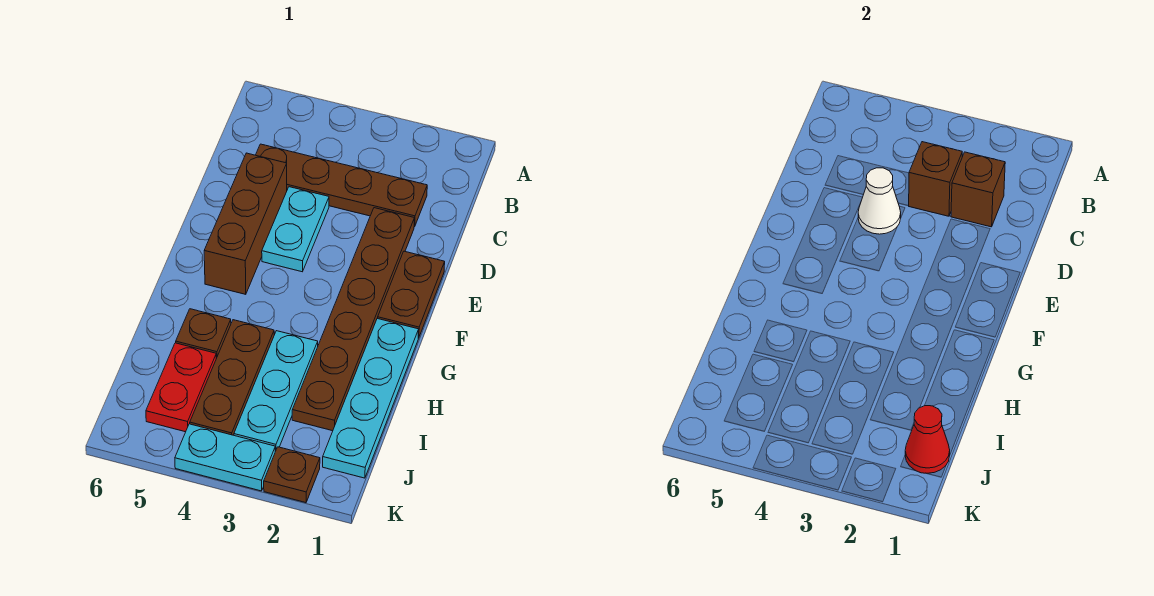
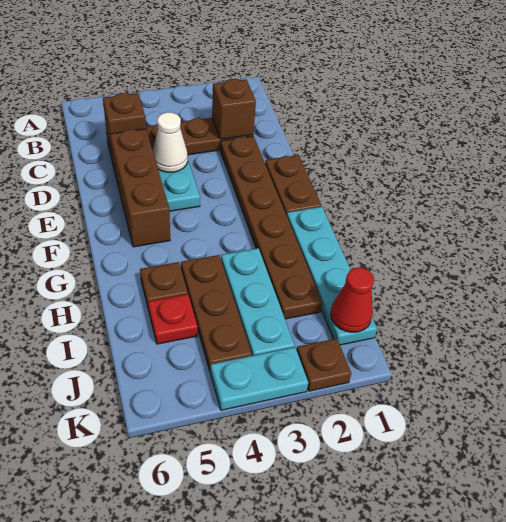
brown brick C3 level 2 -> brown brick C5 level 2
red plate I5:J5 level 1 -> red plate I5 level 1

